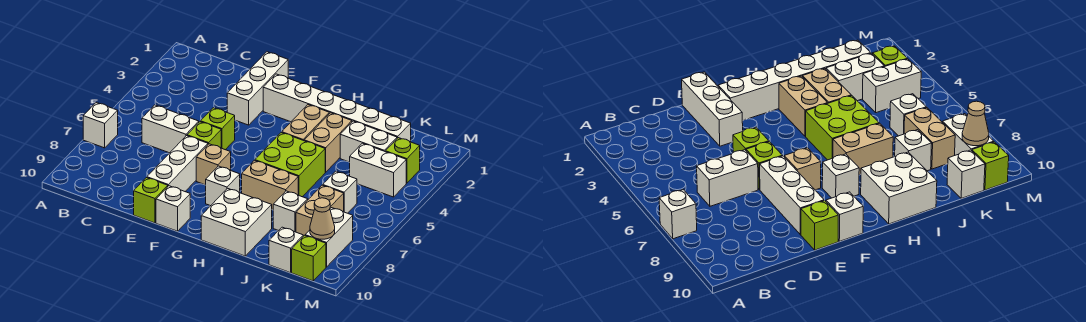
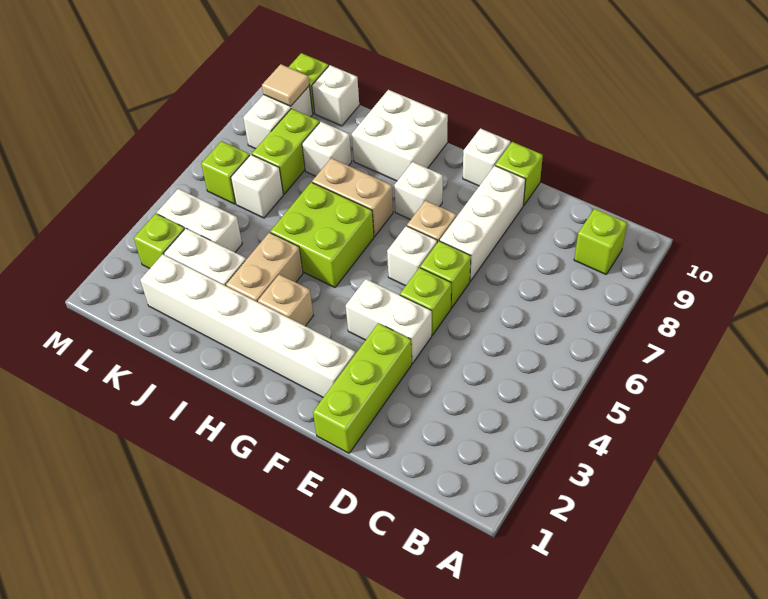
white brick A7 level 1 -> white brick F6 level 1
none -> lime brick B9 level 1
white brick C6:D6 level 1 -> white brick E4:F4 level 1
white brick E1:E3 level 1 -> lime brick E1:E3 level 1
tan brick H3:H4 level 1 -> tan brick H3 level 1
tan brick K7:K8 level 1 -> lime brick K7:K8 level 1
none -> lime brick L6 level 1
tan cone L9 level 2 -> tan tile L9 level 2

